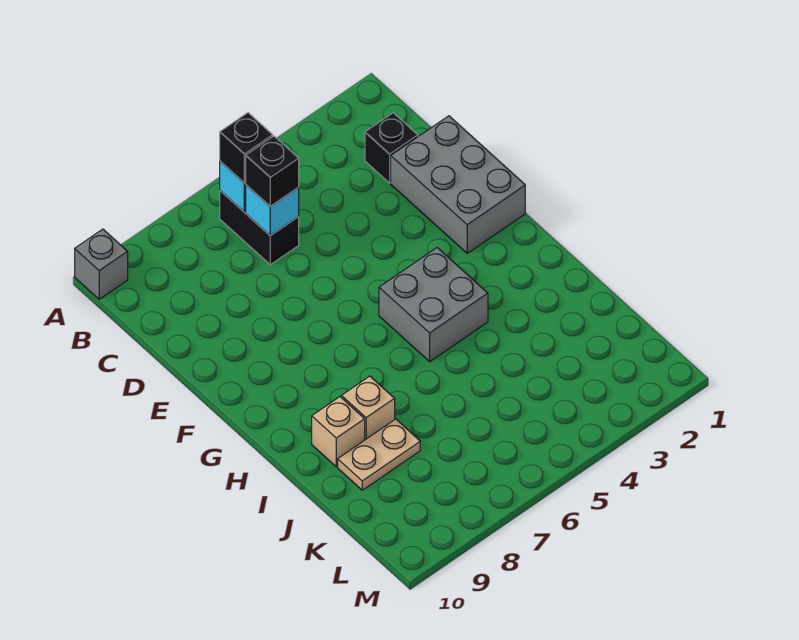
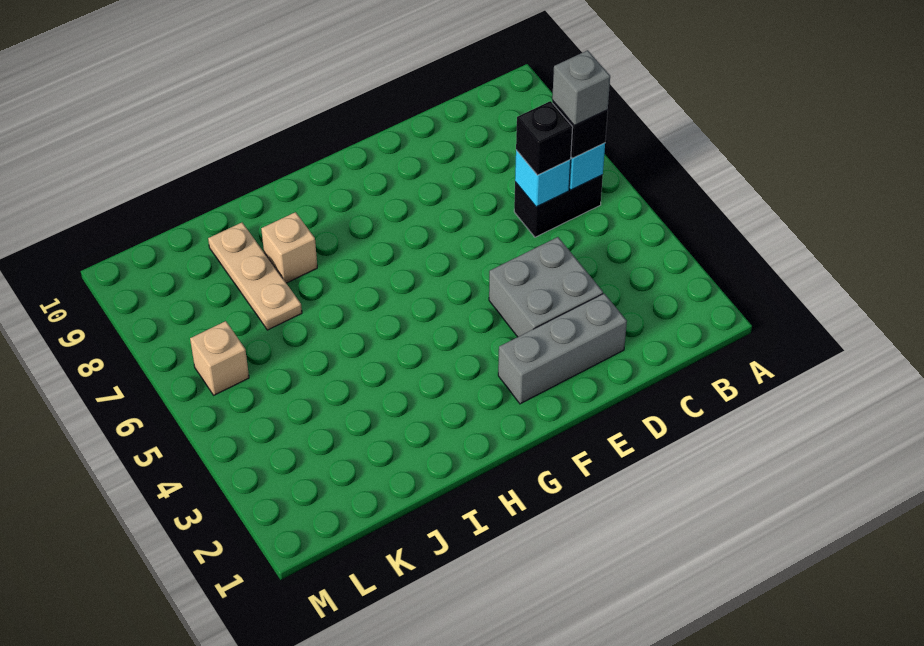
grey brick A10 level 1 -> grey brick B6 level 4
black brick C2 level 1 -> none
grey brick D1:F2 level 1 -> grey brick D2:F2 level 1
grey brick G4:H5 level 1 -> grey brick D3:E4 level 1
tan brick I9 level 1 -> tan brick L6 level 1
tan plate J8:J9 level 1 -> tan plate J7:J9 level 1

